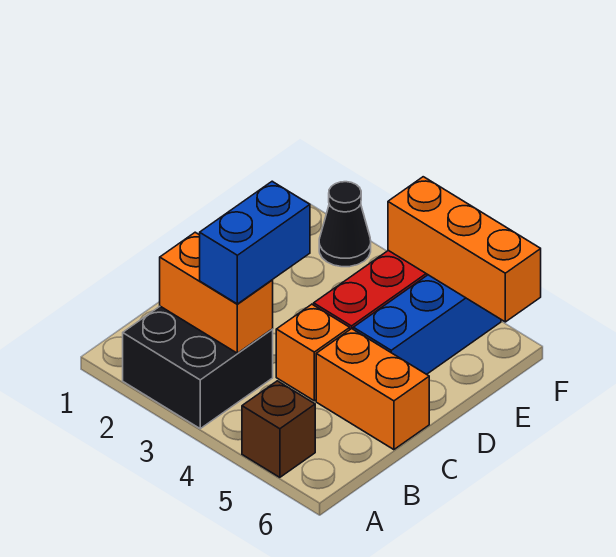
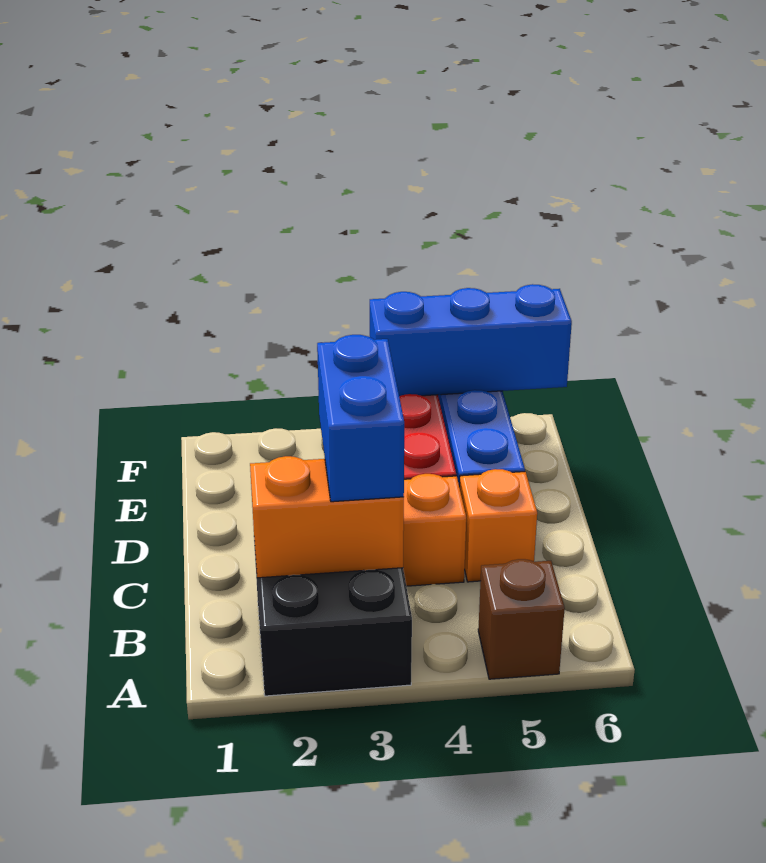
orange brick C5:C6 level 1 -> orange brick C5 level 1
black cone F2 level 1 -> none
orange brick F4:F6 level 2 -> blue brick F4:F6 level 2

